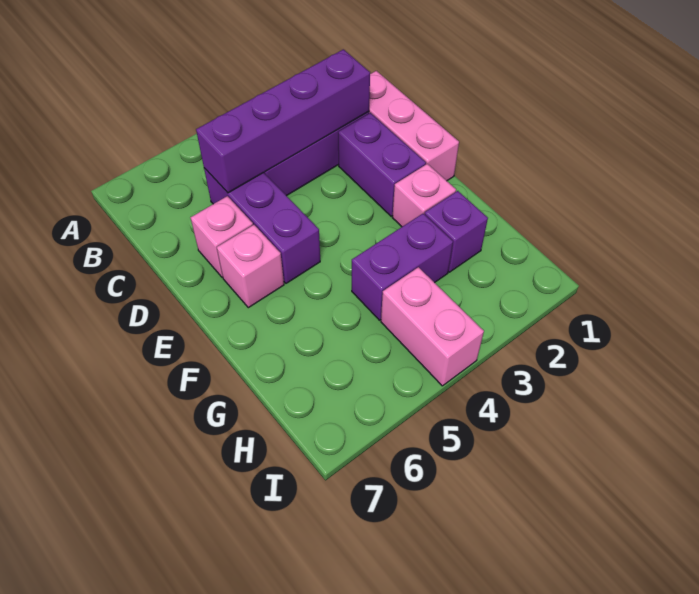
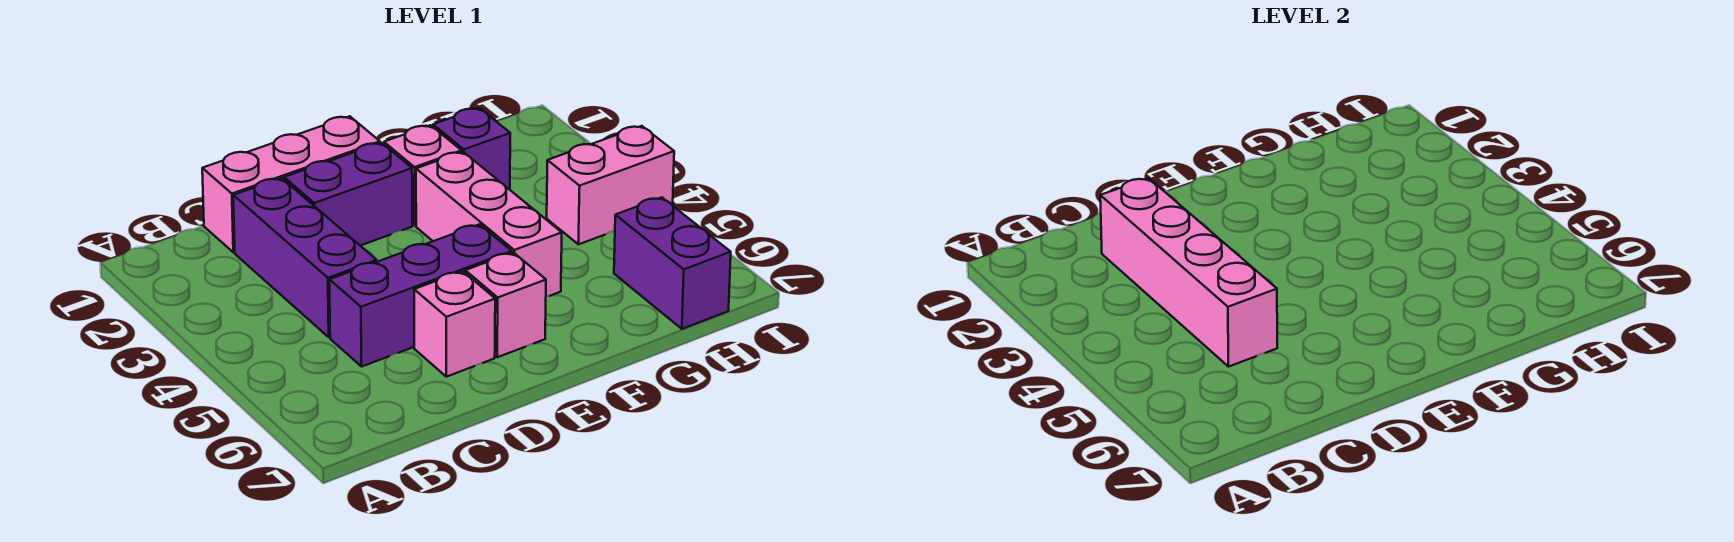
purple brick C2:C5 level 2 -> pink brick C2:C5 level 2
none -> pink brick F3:F5 level 1
purple brick G3:G4 level 1 -> purple brick H6:H7 level 1

